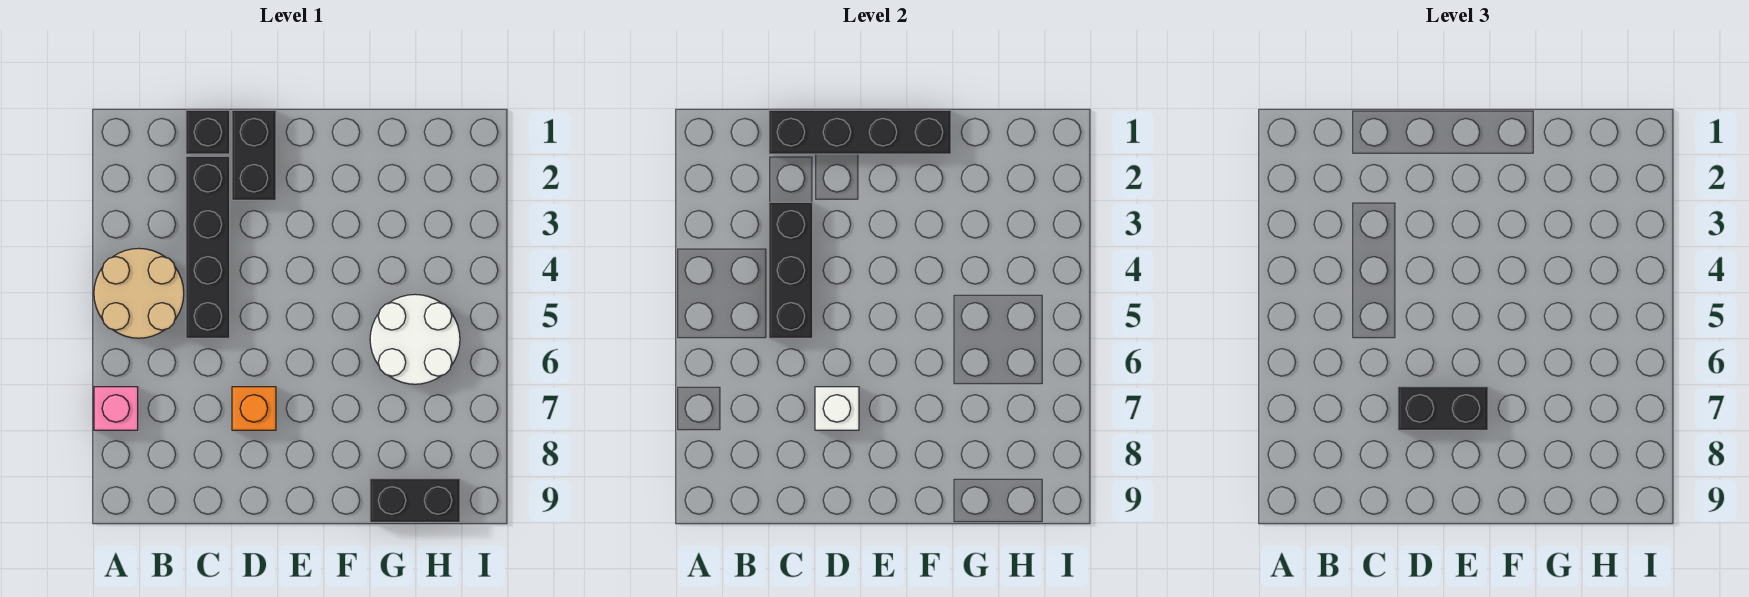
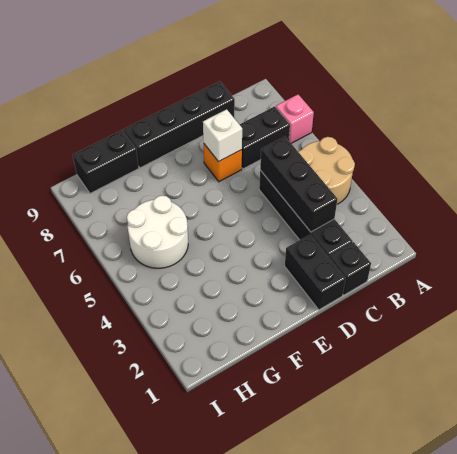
black brick C1:F1 level 2 -> black brick C9:F9 level 1
black brick D7:E7 level 3 -> black brick B7:C7 level 1

